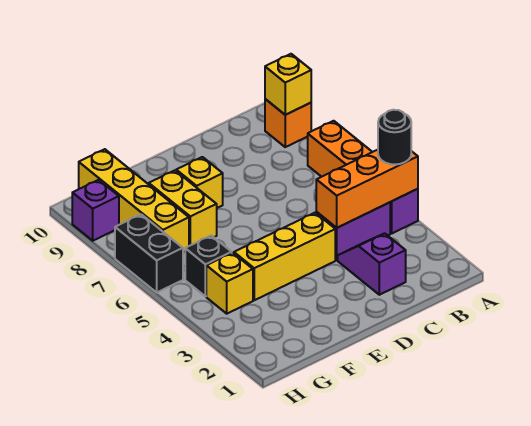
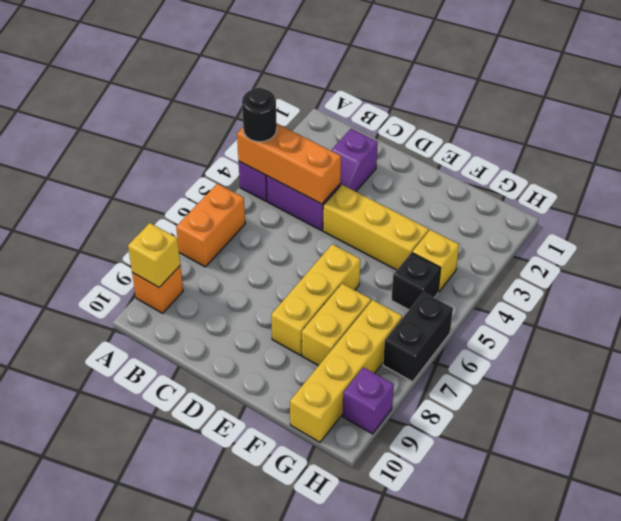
yellow brick E8 level 1 -> yellow brick E6:E8 level 1

